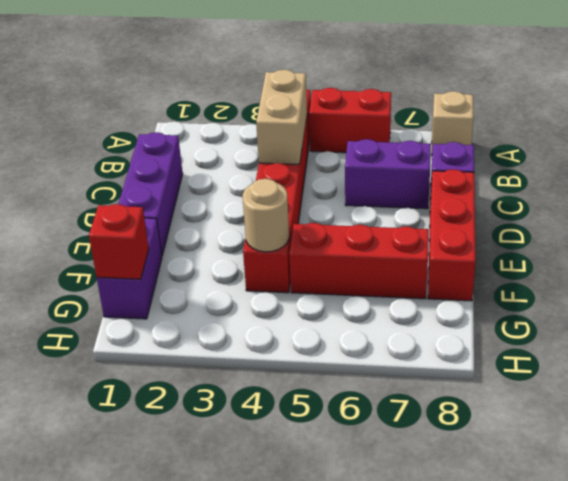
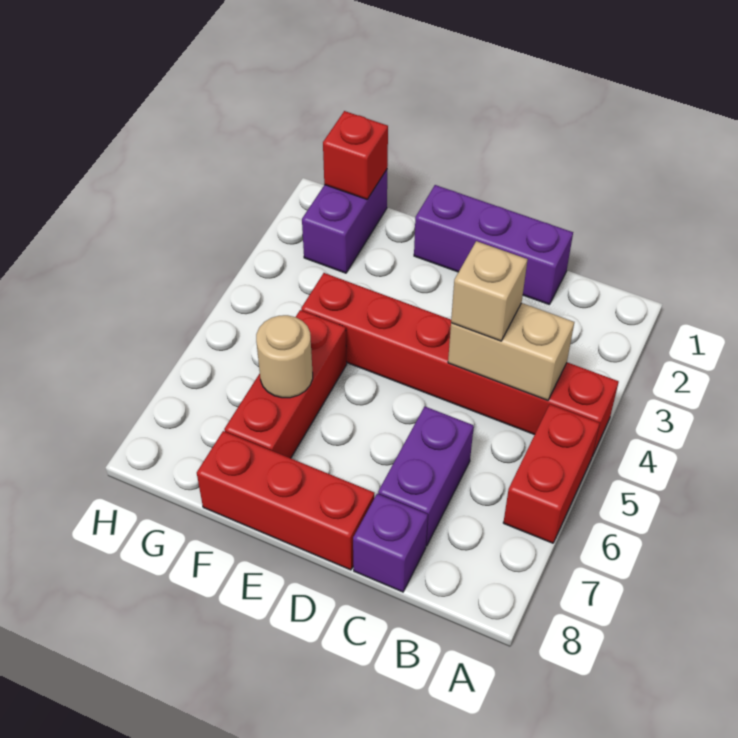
tan brick A8 level 1 -> tan brick C4 level 3
purple brick F1:G1 level 1 -> purple brick G1:G2 level 1
tan round brick F4 level 2 -> tan round brick F6 level 2

